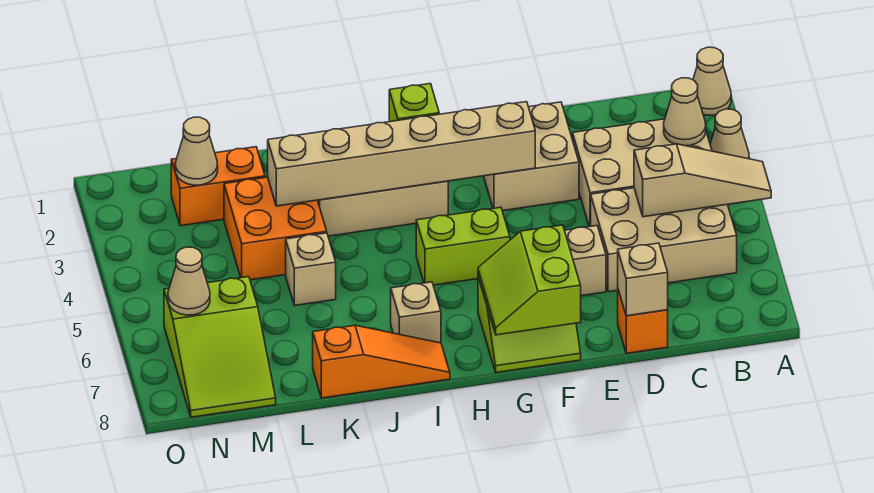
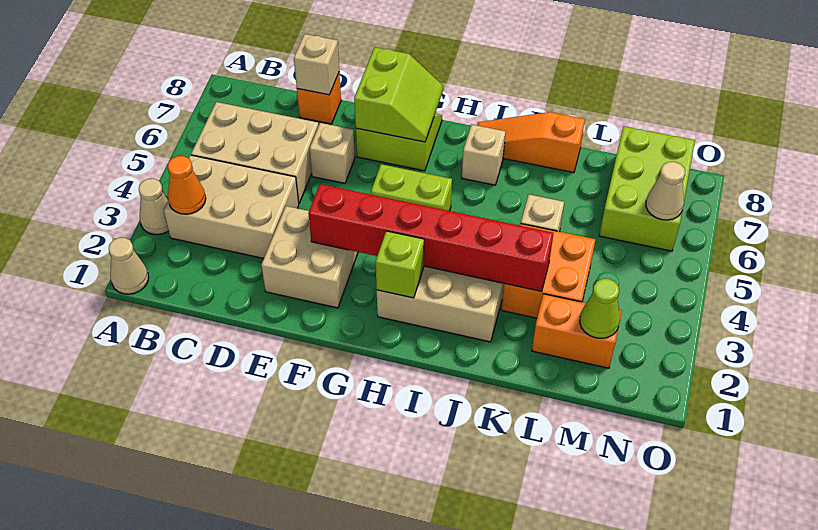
tan slope A5:C5 level 2 top C -> none
tan cone B3 level 2 -> orange cone B3 level 2
tan brick F3:K3 level 2 -> red brick F3:K3 level 2
tan cone M2 level 2 -> lime cone M2 level 2
lime slope M6:N8 level 1 top 6 -> lime brick M6:N8 level 1

